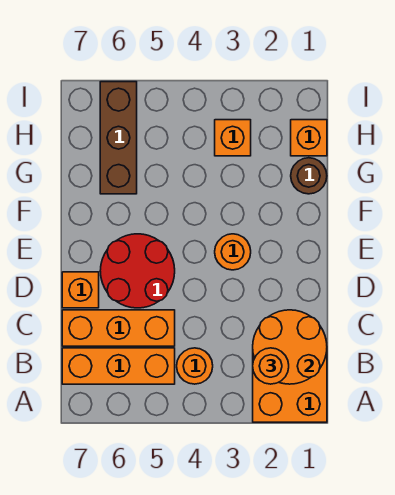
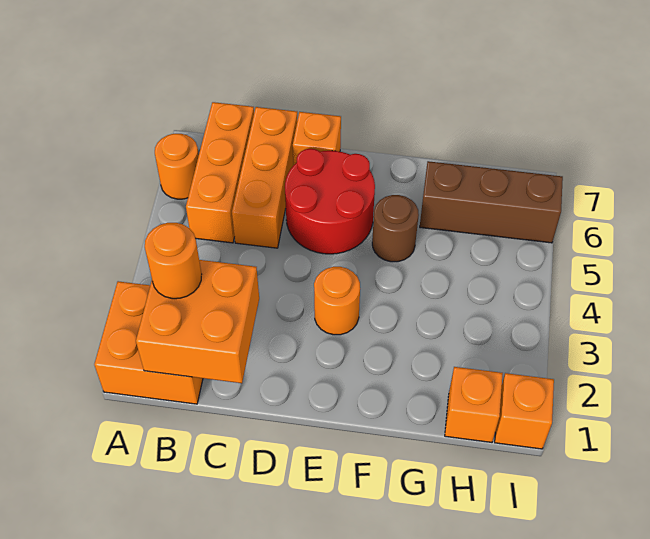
orange round brick B1:C2 level 2 -> orange brick B1:C2 level 2
orange round brick B4 level 1 -> orange round brick A6 level 1
brown round brick G1 level 1 -> brown round brick F5 level 1
orange brick H3 level 1 -> orange brick I1 level 1

